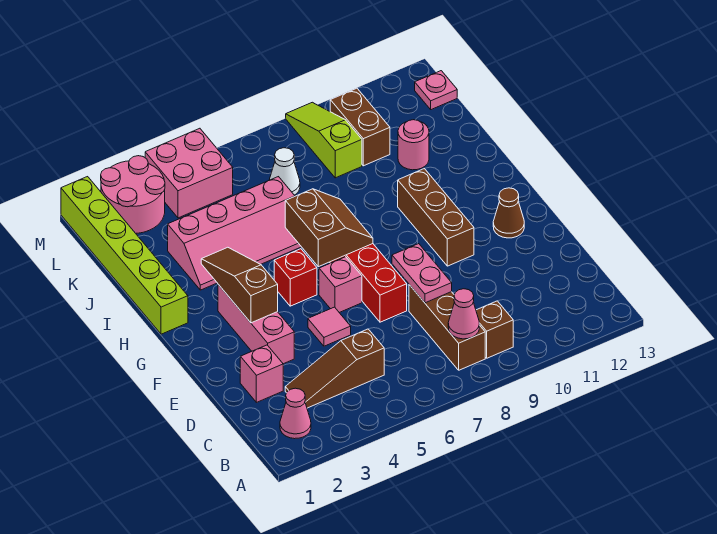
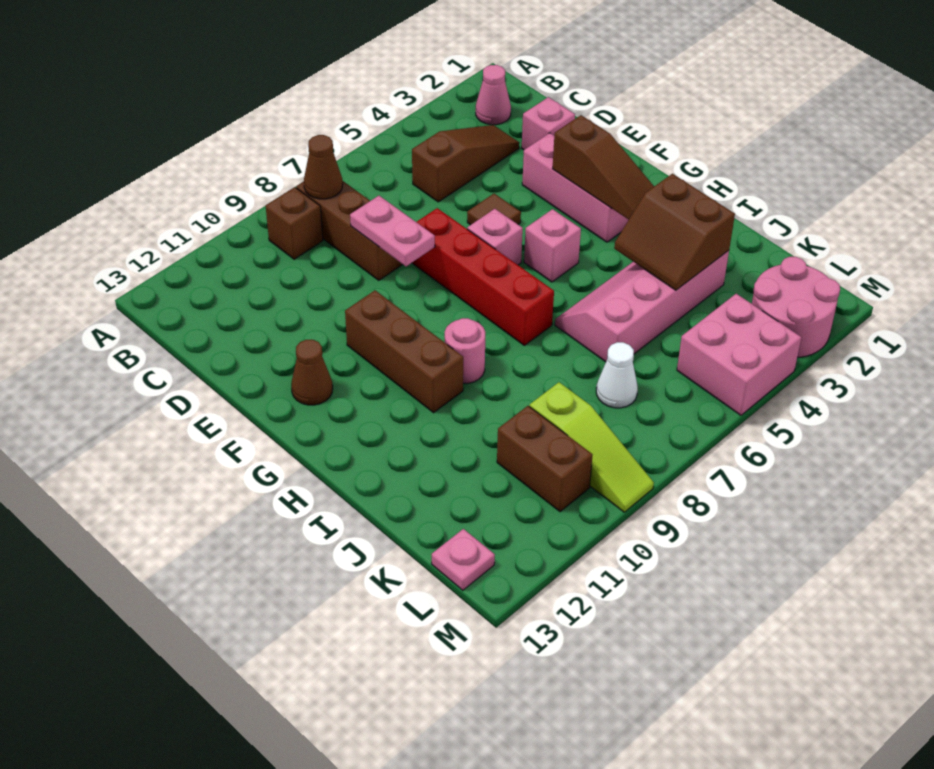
pink cone B8 level 2 -> brown cone B8 level 2
pink tile E5 level 1 -> brown tile E5 level 1
red brick G5 level 1 -> pink brick G5 level 1
brown slope G6:H7 level 2 top 6 -> brown slope I3:J4 level 2 top 3
lime brick H1:M1 level 1 -> none
pink round brick J11 level 1 -> pink round brick H9 level 1

